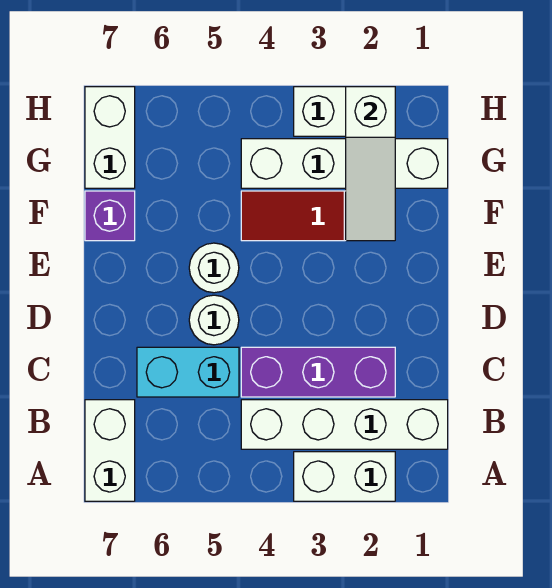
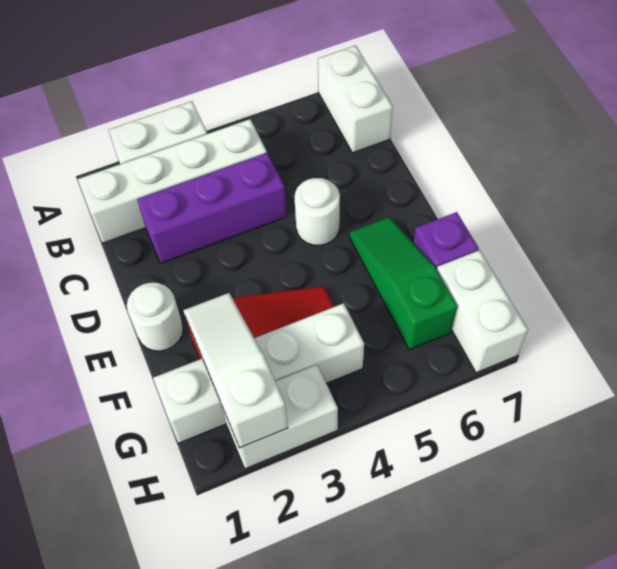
cyan brick C5:C6 level 1 -> none
white round brick E5 level 1 -> white round brick E1 level 1
none -> green slope E6:G6 level 1 top G

